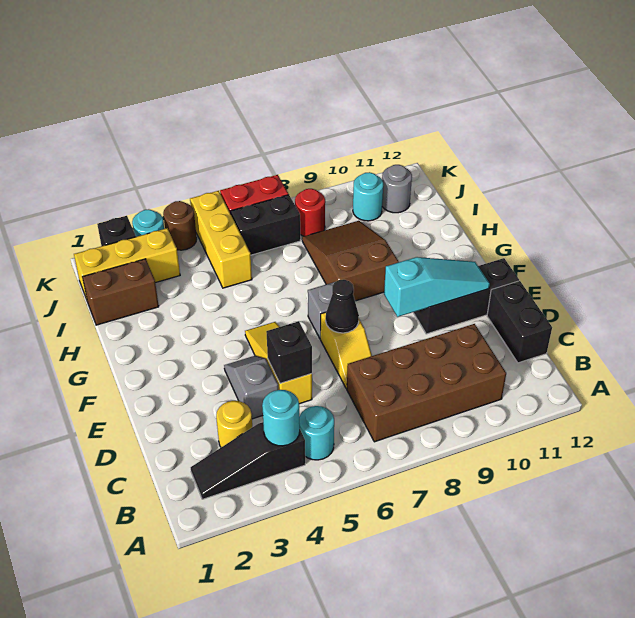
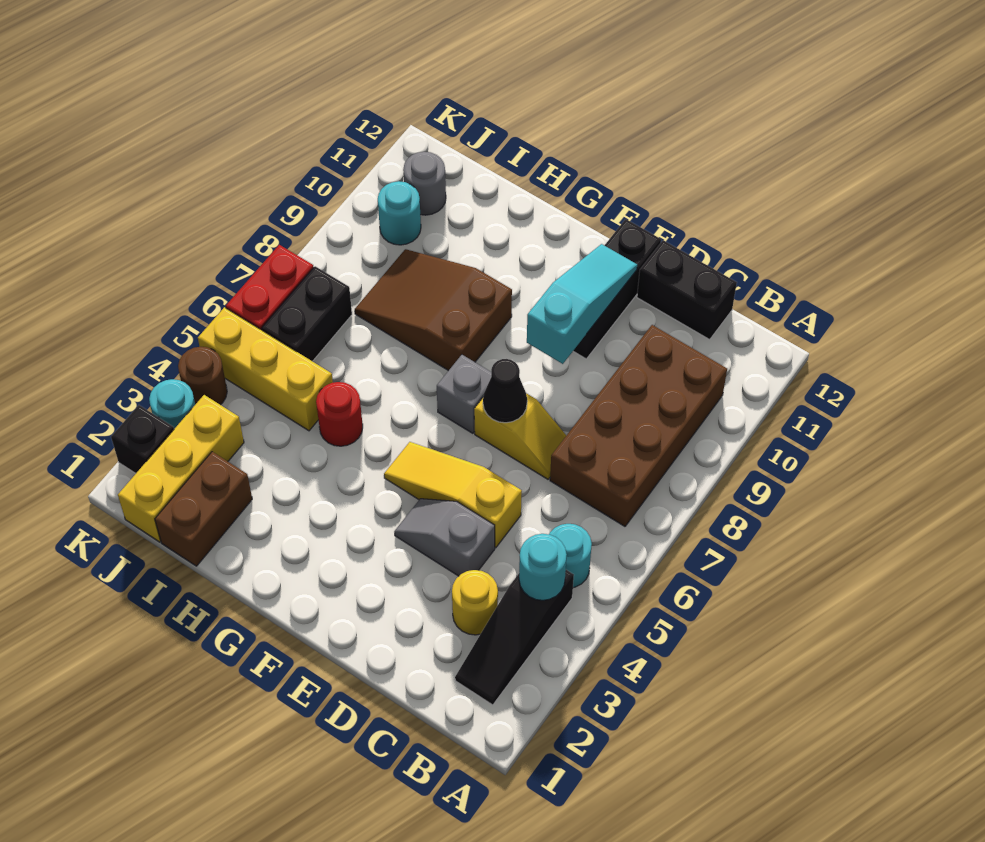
black brick D5 level 2 -> none
red round brick J8 level 1 -> red round brick H5 level 1

